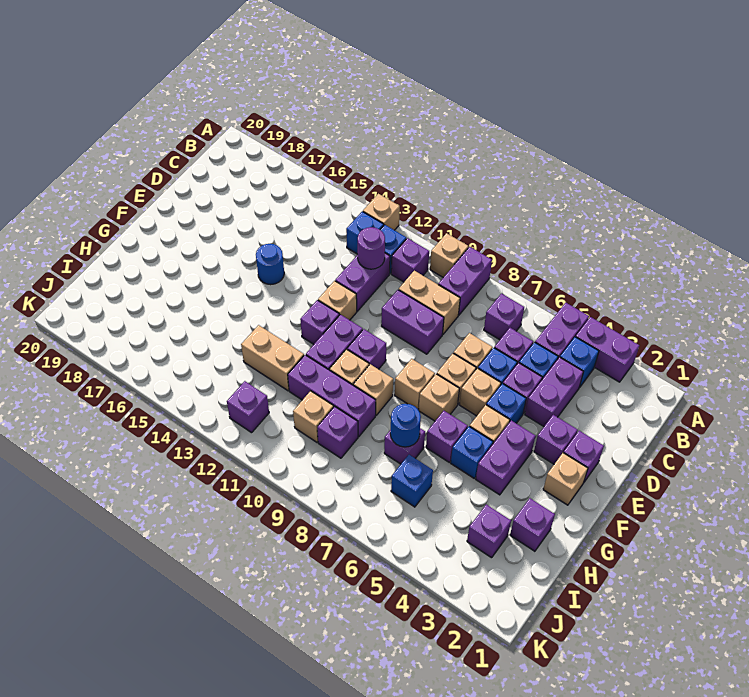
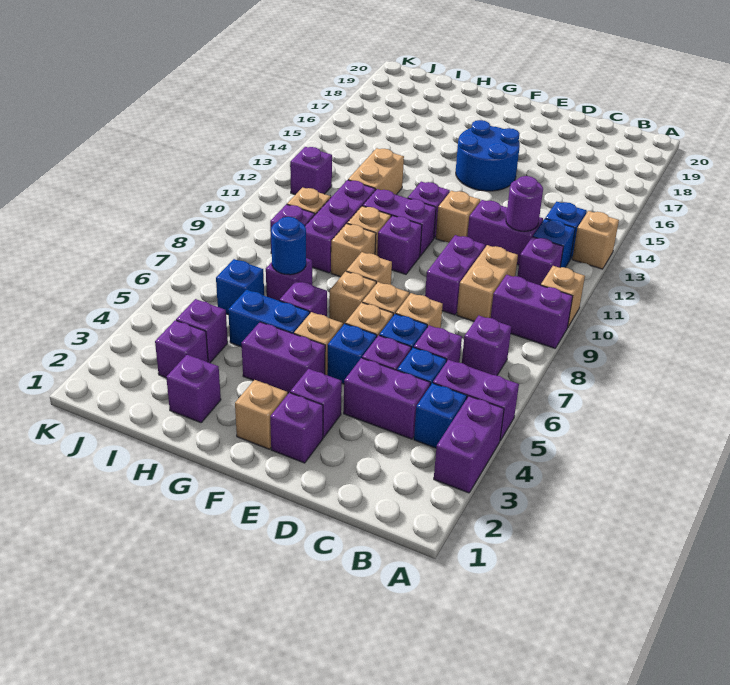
blue round brick E15 level 1 -> blue round brick E15:F16 level 1
blue brick G5 level 1 -> blue brick G5:H5 level 1
none -> purple brick I4 level 1

